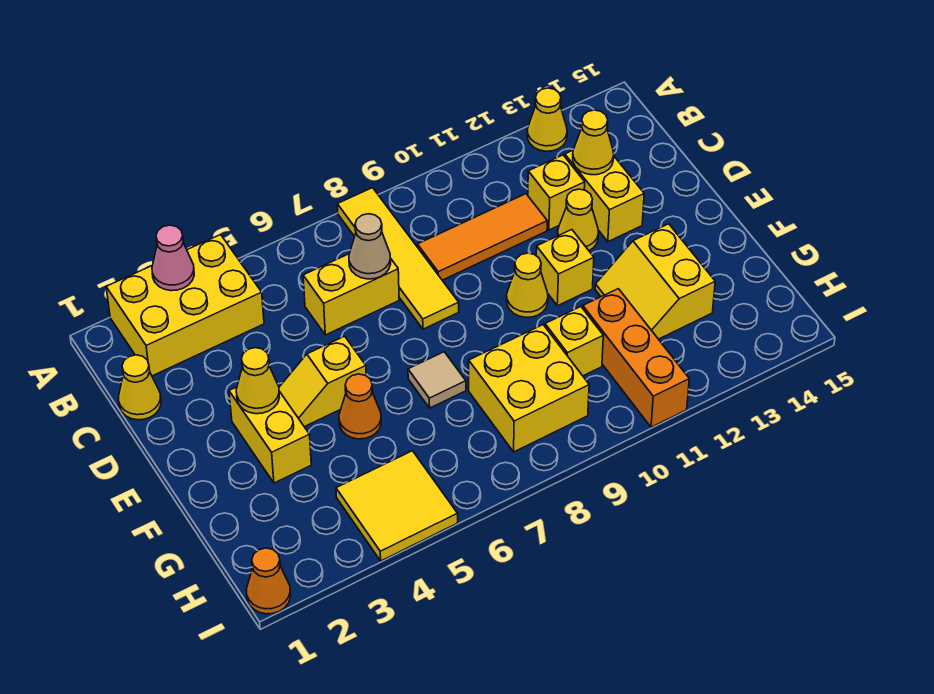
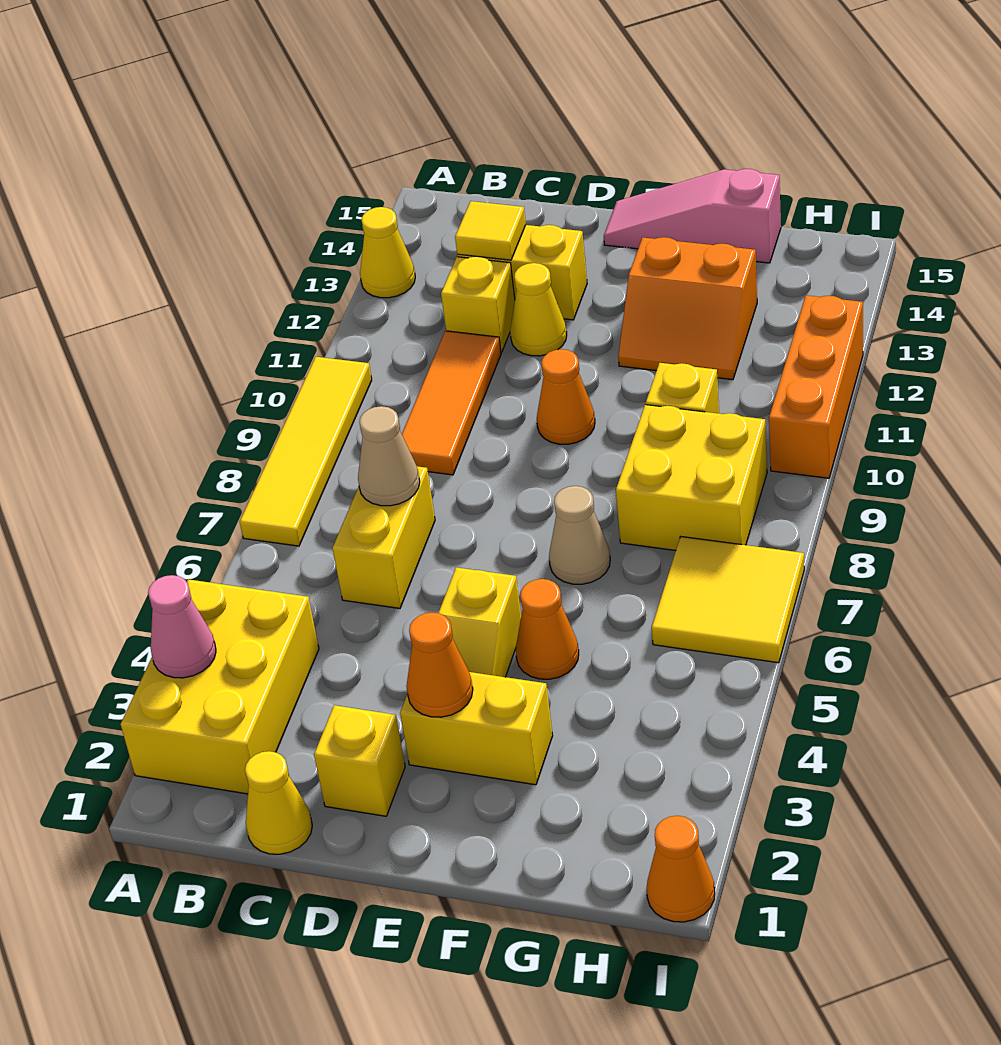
yellow tile A8:D8 level 1 -> yellow tile A7:A10 level 1
yellow cone C13 level 2 -> yellow tile C13 level 2
yellow cone E3 level 2 -> orange cone E3 level 2
yellow cone E10 level 1 -> orange cone E10 level 1
yellow brick E11 level 1 -> yellow brick D2 level 1
none -> pink slope E15:G15 level 1 top G
tan tile F7 level 1 -> tan cone F7 level 1
yellow slope F12:G13 level 1 top 13 -> orange slope F12:G13 level 1 top 13
orange brick G11:I11 level 1 -> orange brick I10:I12 level 1
yellow tile H4:I5 level 1 -> yellow tile H6:I7 level 1

